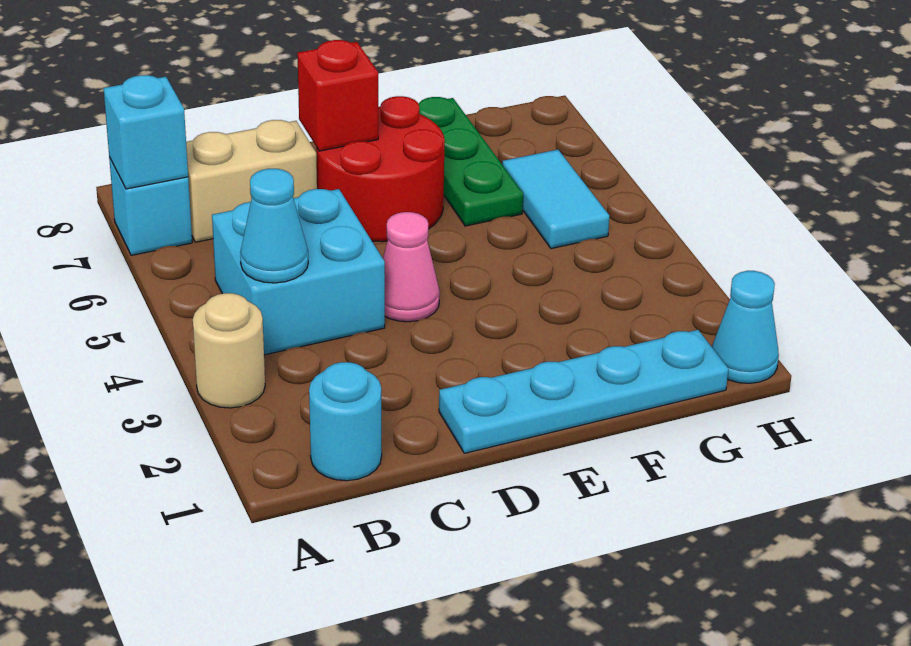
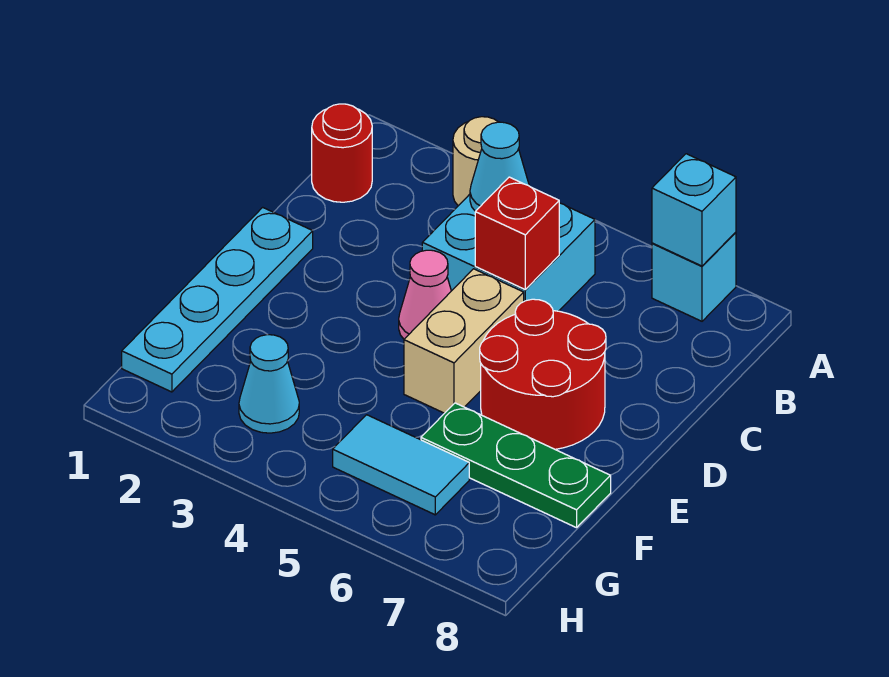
cyan round brick B1 level 1 -> red round brick B1 level 1
tan brick B7:C7 level 1 -> tan brick D5:E5 level 1
red brick D7 level 2 -> red brick C5 level 2
cyan cone H1 level 1 -> cyan cone G3 level 1

